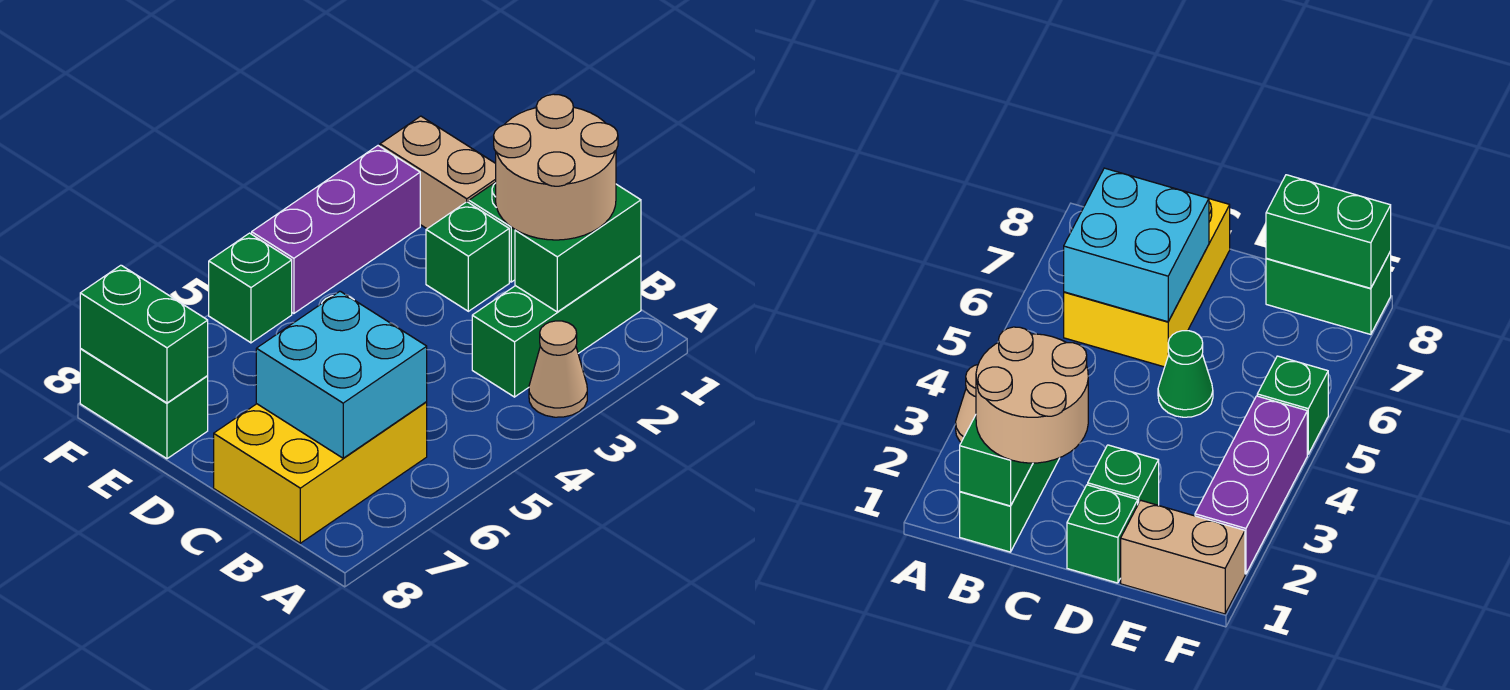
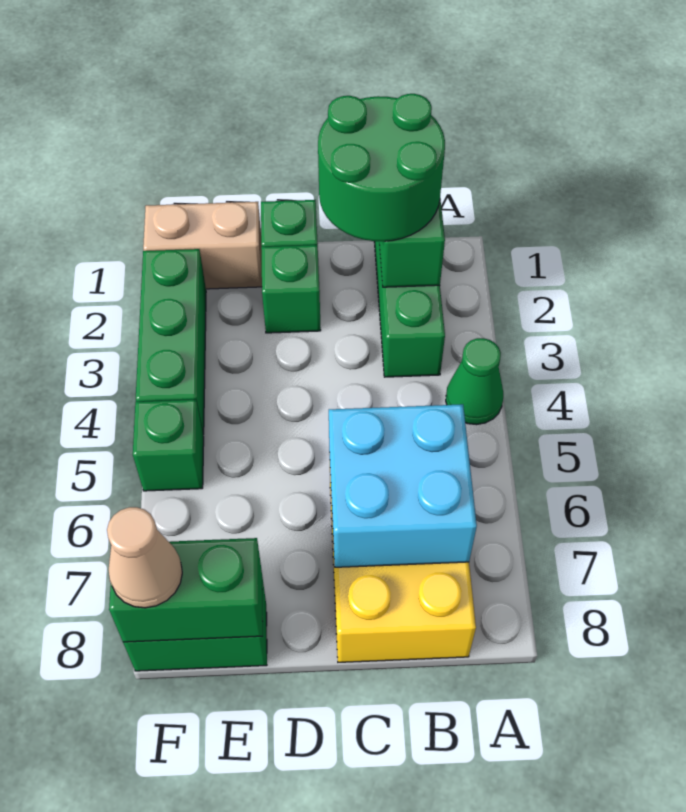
tan cone A3 level 1 -> tan cone F8 level 3
tan round brick B1:C2 level 3 -> green round brick B1:C2 level 3
green cone D5 level 1 -> green cone A4 level 1
purple brick F2:F4 level 1 -> green brick F2:F4 level 1

